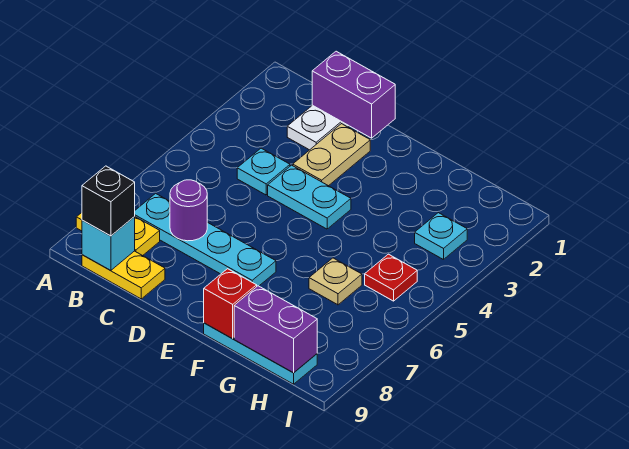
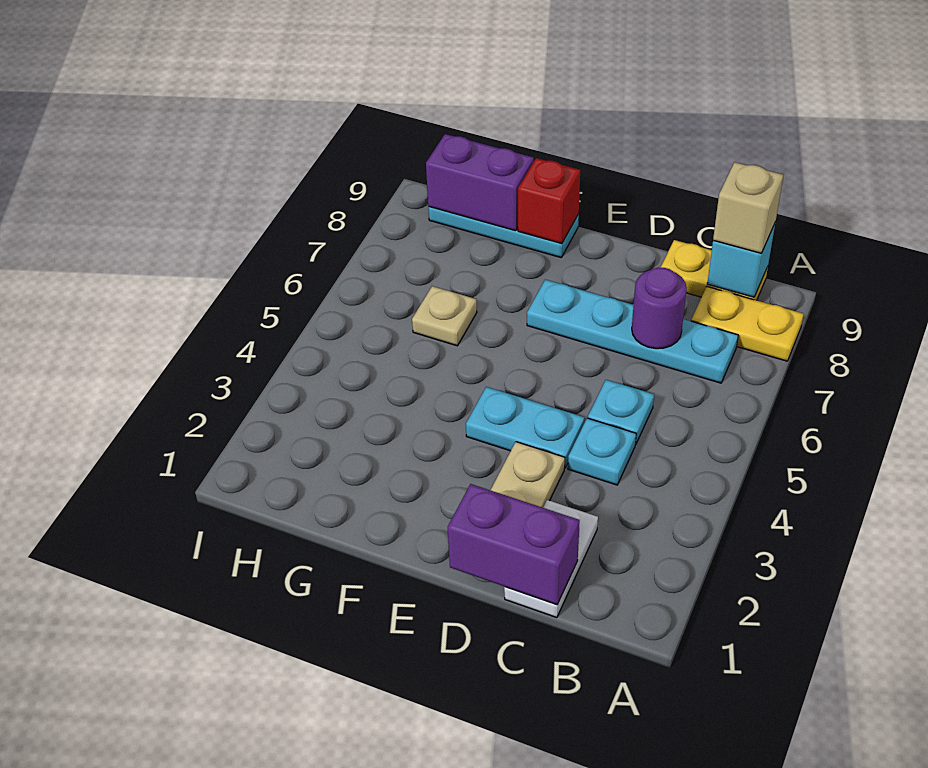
black brick B9 level 3 -> tan brick B9 level 3
cyan plate H3 level 1 -> cyan plate C5 level 1
red plate H5 level 1 -> none

